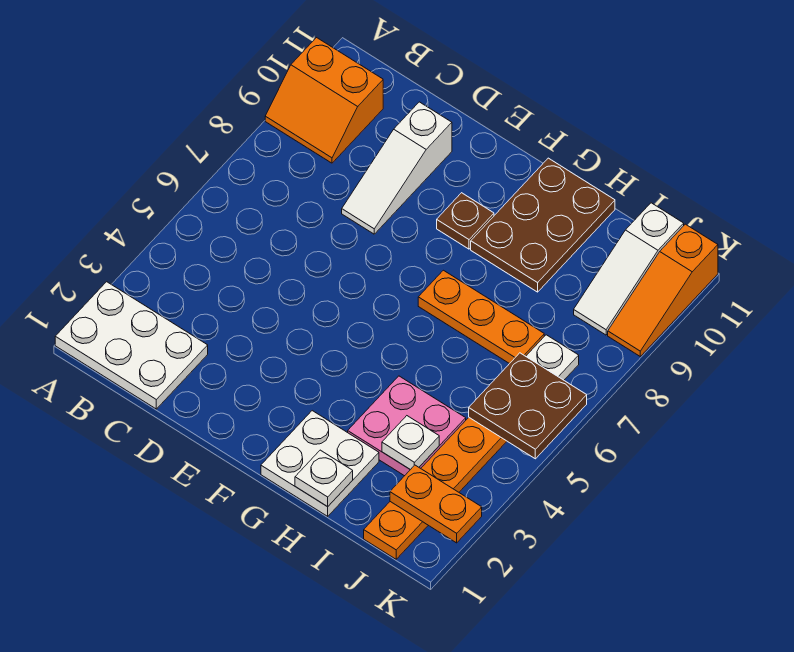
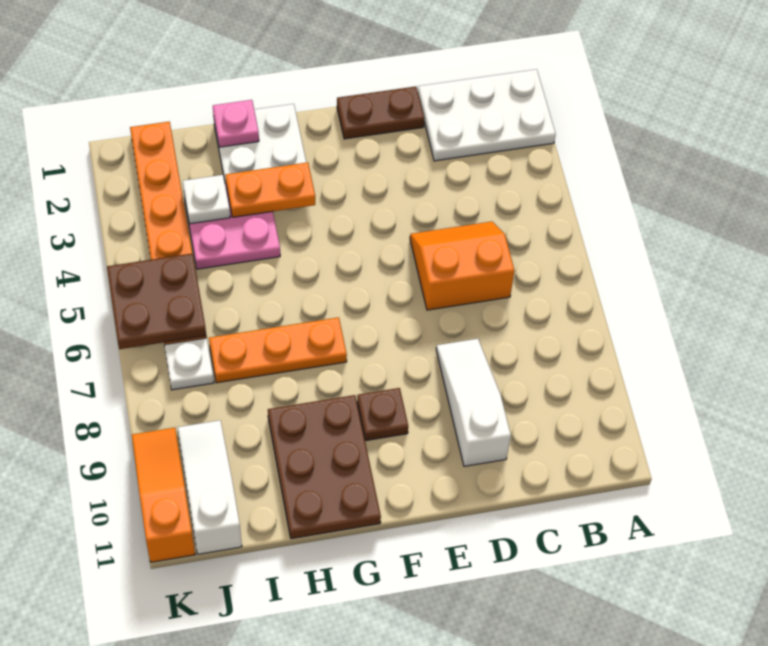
orange slope A9:B10 level 1 top 10 -> orange slope C5:D6 level 1 top 6
none -> brown plate D1:E1 level 1
white plate H1 level 2 -> pink plate H1 level 2
orange plate J2:K2 level 2 -> orange plate G3:H3 level 2

